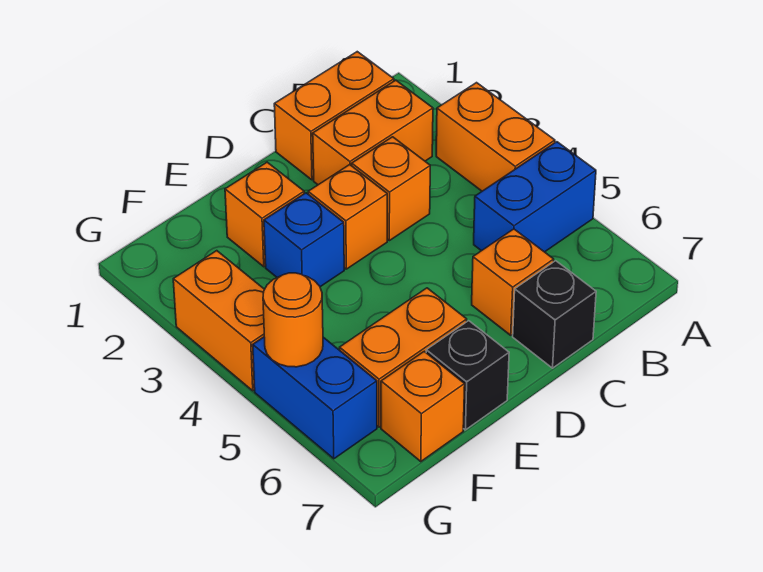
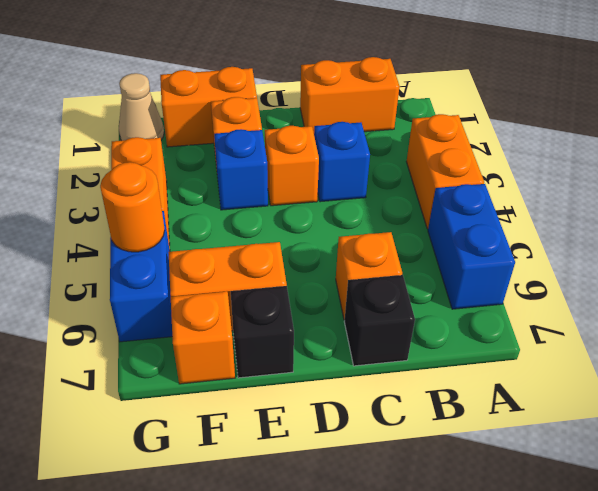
blue brick A5:B5 level 1 -> blue brick A5:A6 level 1
orange brick B2:C2 level 1 -> orange brick E1:F1 level 1
orange brick C3 level 1 -> blue brick C3 level 1
none -> tan cone G1 level 1

